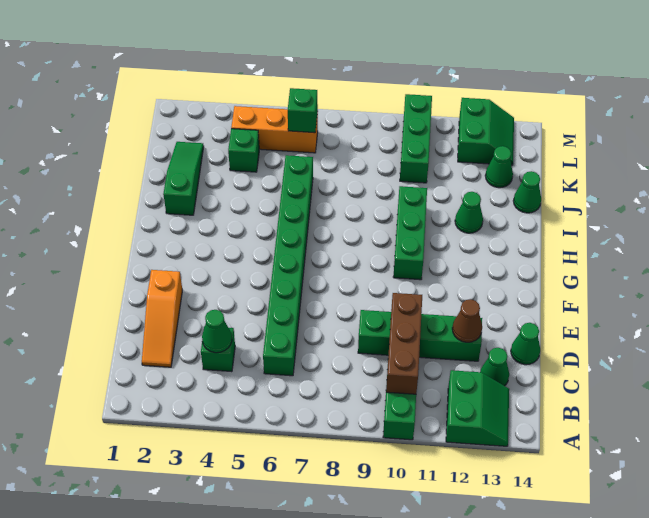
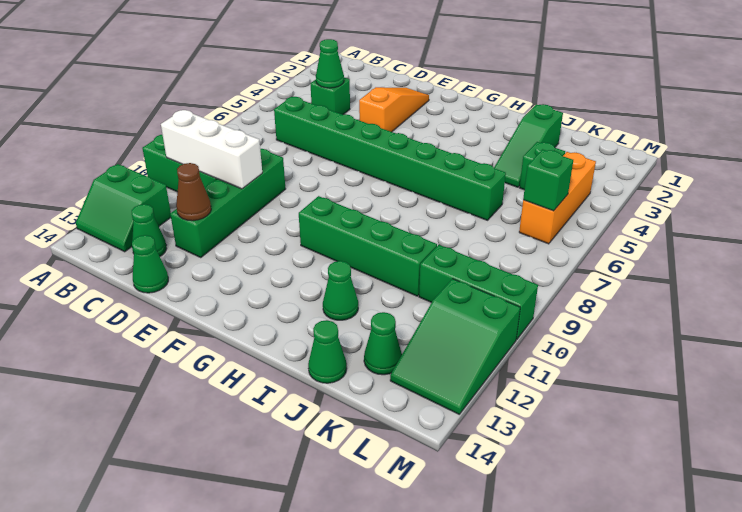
brown brick B10:D10 level 2 -> white brick B10:D10 level 2
orange slope C2:E2 level 1 top E -> orange slope E2:E4 level 1 top 4
green brick G10:I10 level 1 -> green brick G10:J10 level 1
green slope I2:K2 level 1 top I -> green slope J2:J4 level 1 top 2
green slope L12:M13 level 1 top 12 -> green slope L11:M13 level 1 top 11

